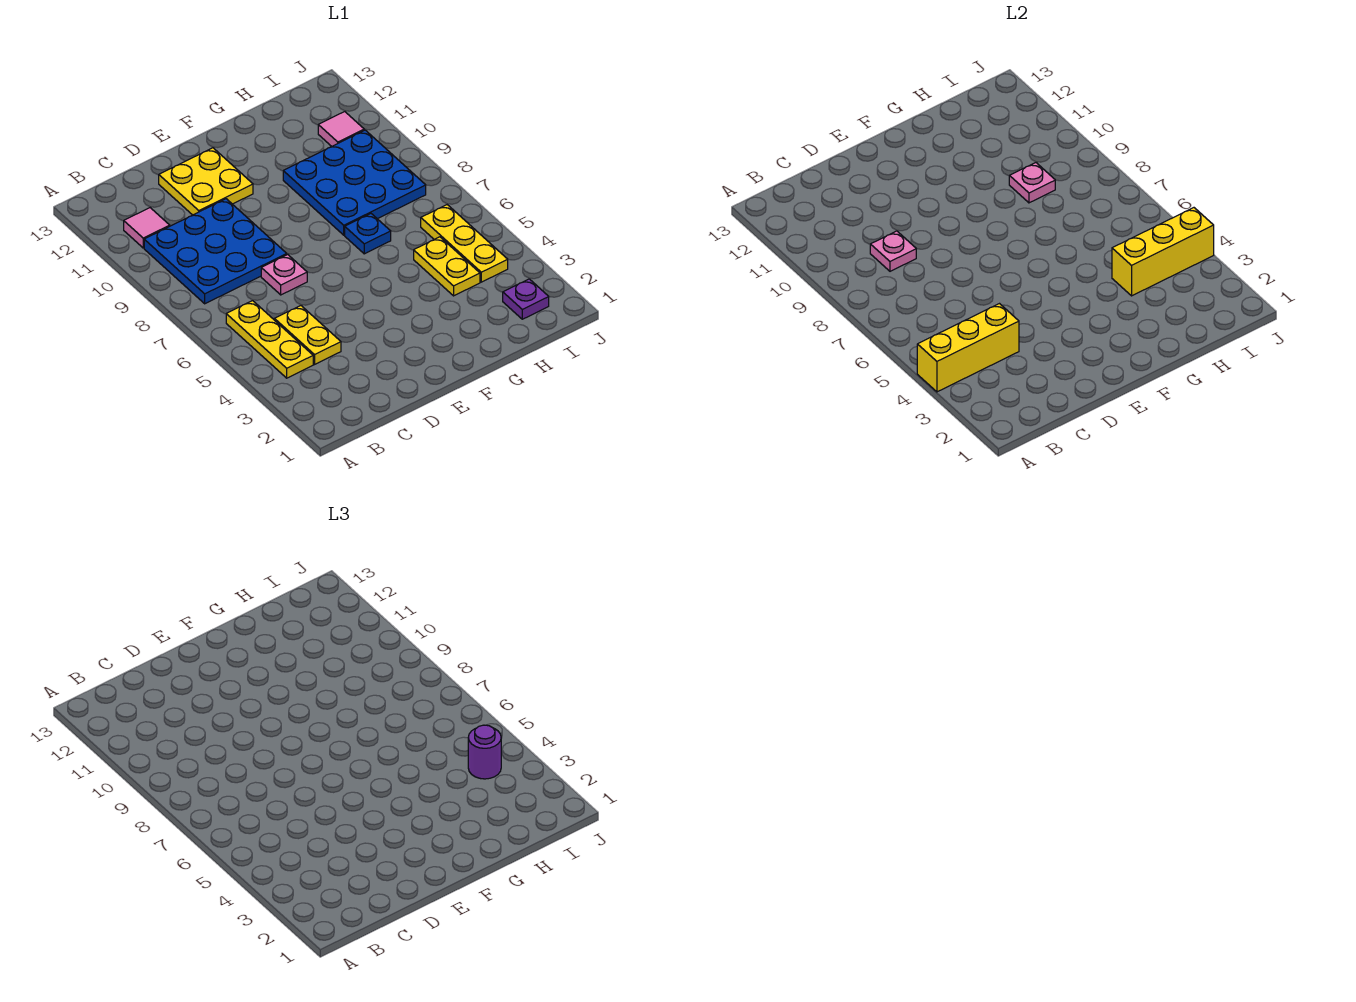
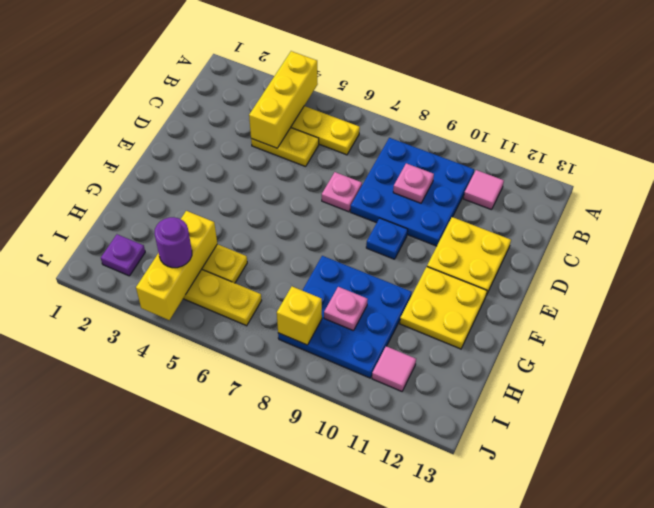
none -> yellow plate F11:G12 level 1
blue plate G7 level 1 -> blue plate E9 level 1
none -> yellow brick I8 level 2

